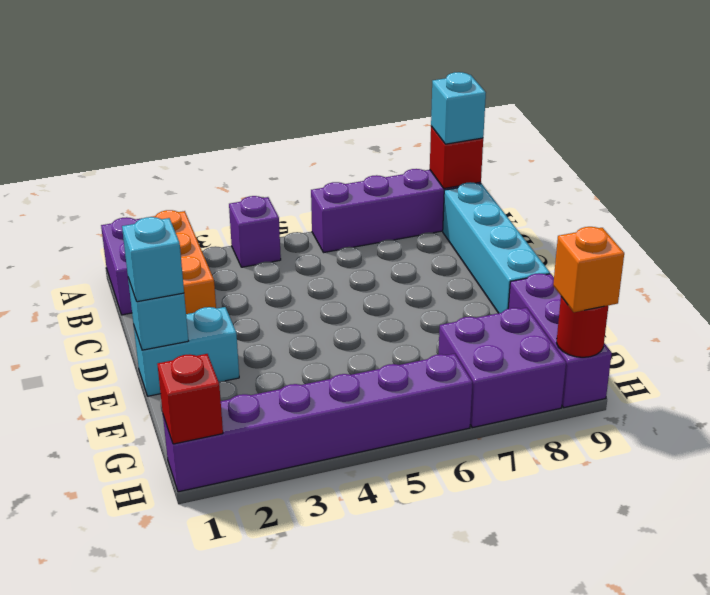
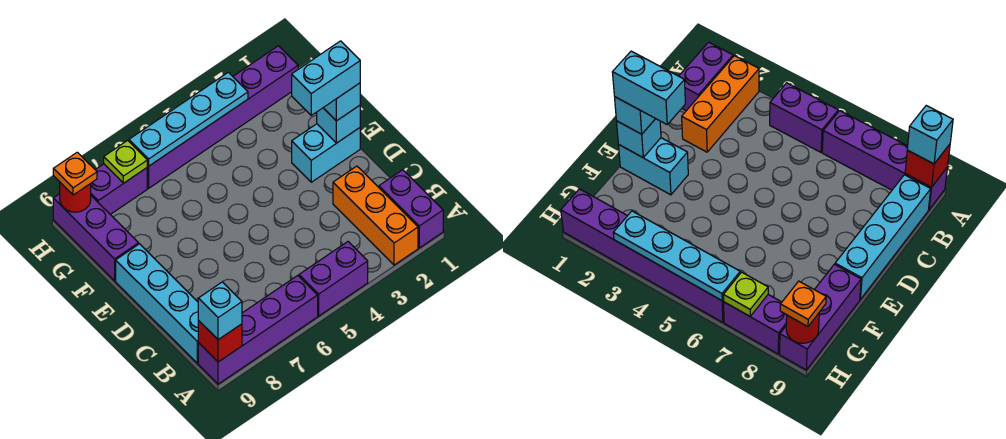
purple brick A4 level 1 -> purple brick A4:A5 level 1
none -> cyan brick E1:E2 level 4
purple brick G7:H8 level 1 -> purple brick H7:H8 level 1
red brick H1 level 2 -> none
none -> cyan plate H3:H6 level 2
none -> lime plate H7 level 2
orange brick H9 level 3 -> orange plate H9 level 3

